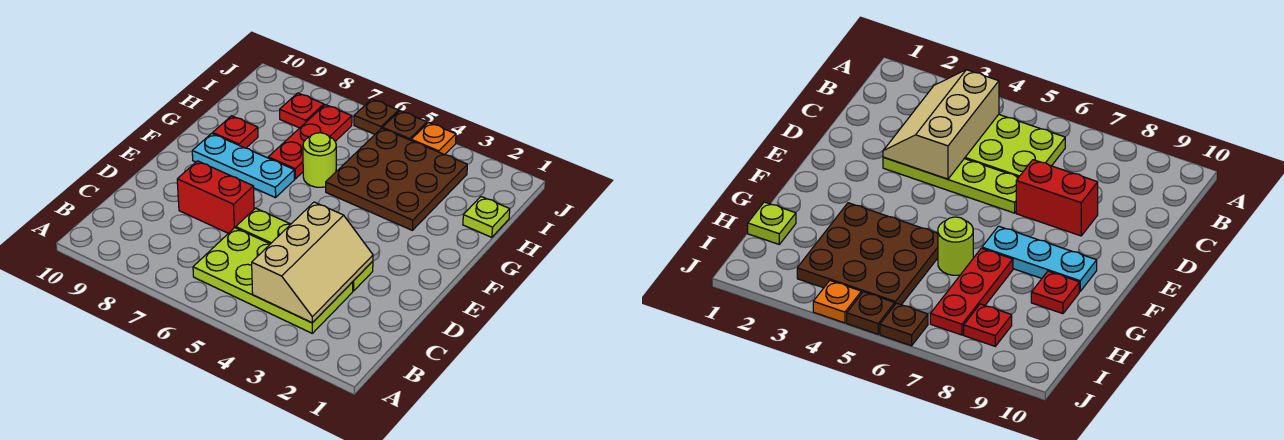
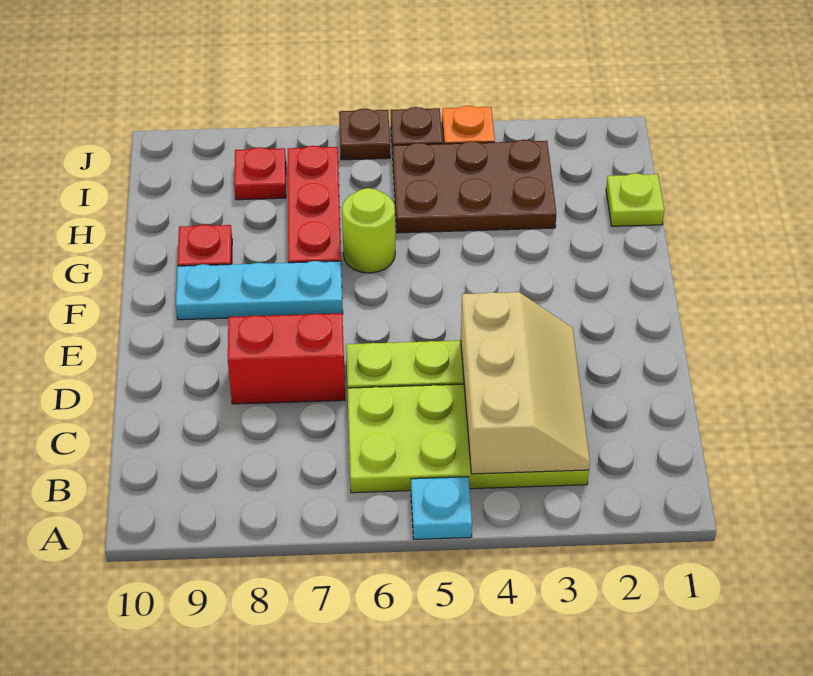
none -> cyan plate A5 level 1
brown plate G3:I5 level 1 -> brown plate H3:I5 level 1

